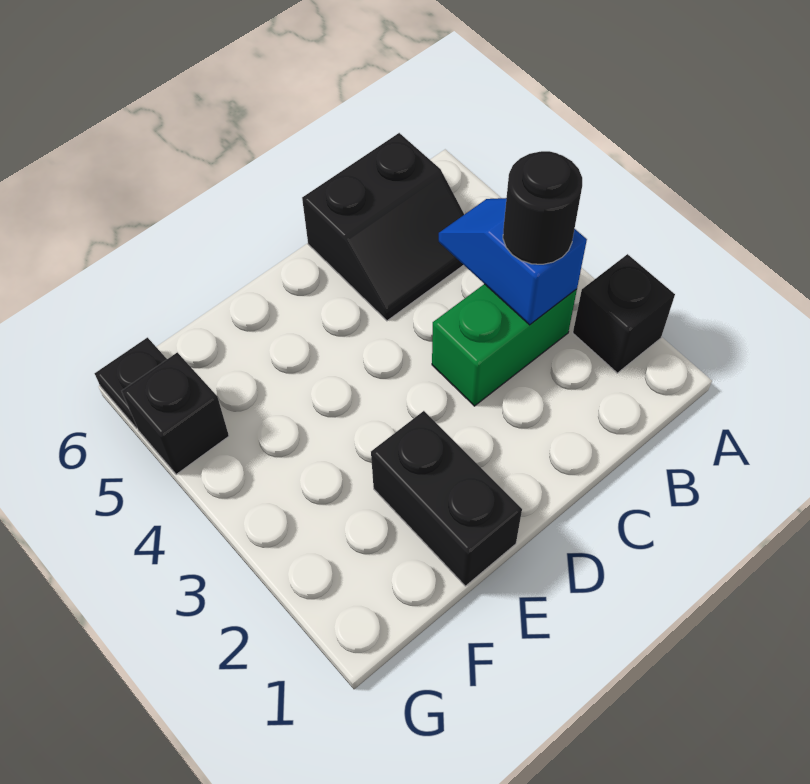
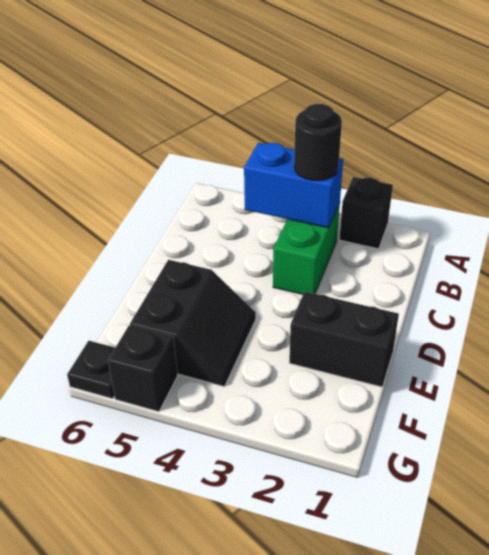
blue slope B3:B4 level 2 top 3 -> blue brick B3:B4 level 2
black slope B5:C6 level 1 top 6 -> black slope E4:F5 level 1 top 5

